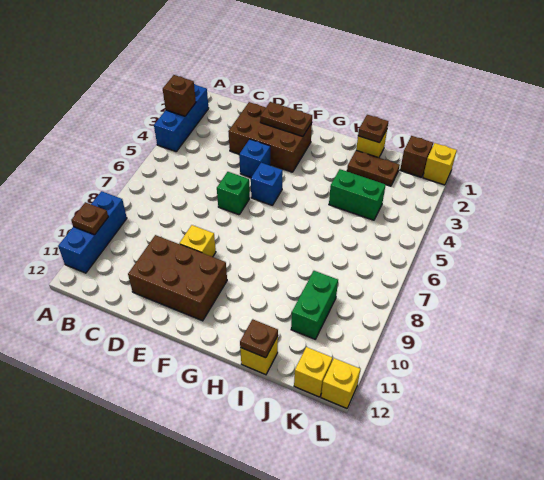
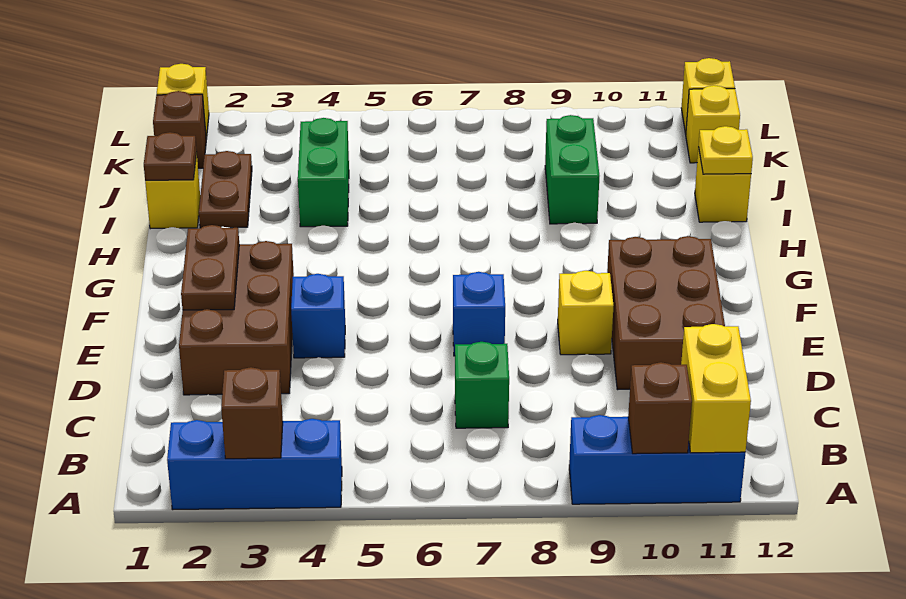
brown plate A10 level 2 -> brown brick A10 level 2
none -> yellow brick A11:B11 level 2
green brick E6 level 1 -> green brick C7 level 1
blue brick F5 level 1 -> blue brick E7 level 1
brown plate I12 level 2 -> yellow plate I12 level 2
green brick J9:J10 level 1 -> green brick I9:J9 level 1

